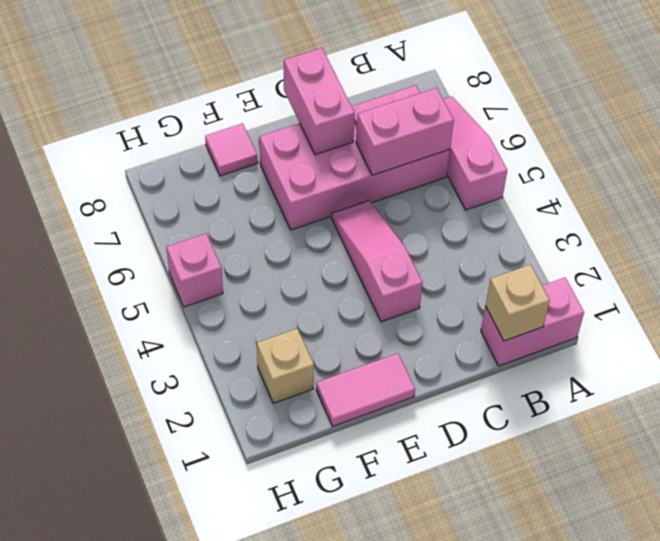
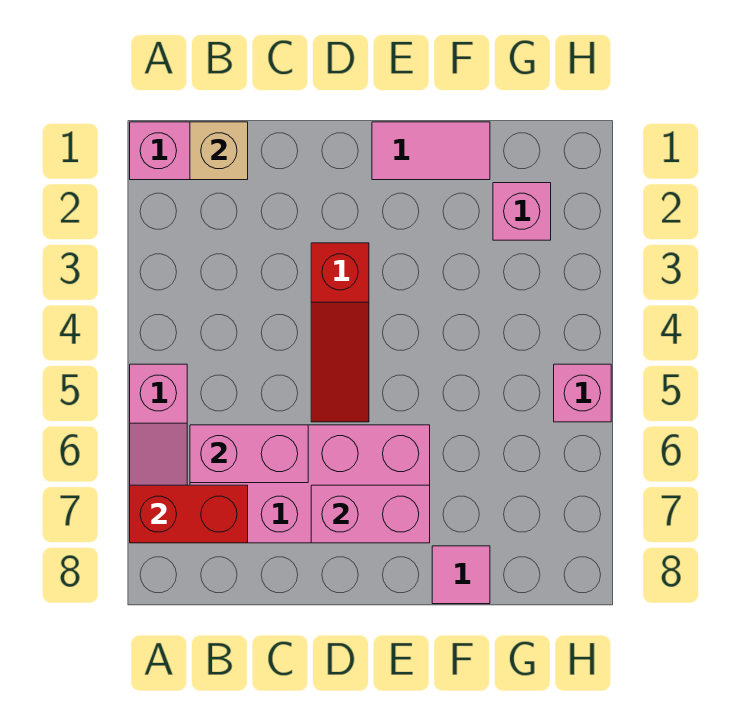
none -> red brick A7:B7 level 2
pink slope D3:D5 level 1 top 3 -> red slope D3:D5 level 1 top 3
pink brick D7:D8 level 2 -> pink brick D7:E7 level 2
tan brick G2 level 1 -> pink brick G2 level 1

